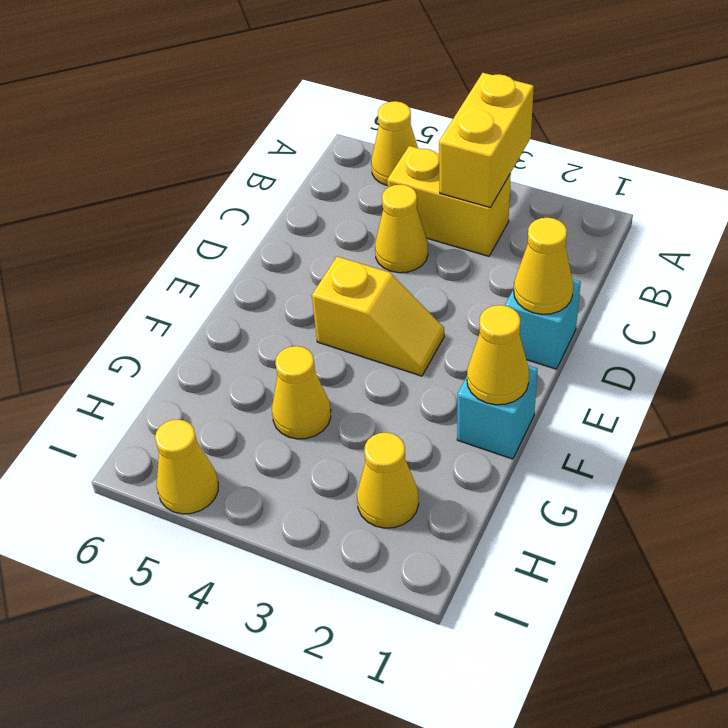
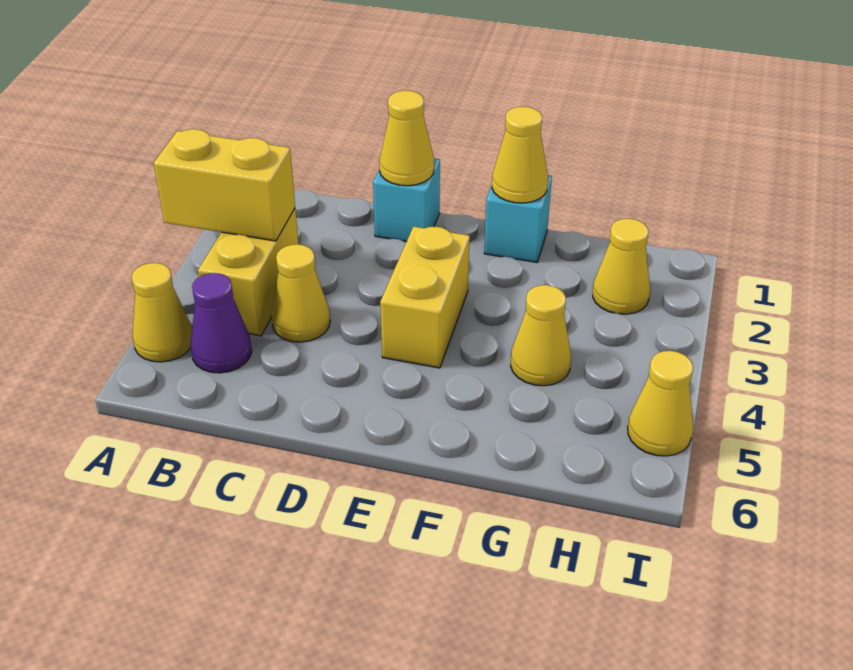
none -> purple cone B5 level 1
yellow slope E3:E4 level 1 top 4 -> yellow brick E3:E4 level 1

